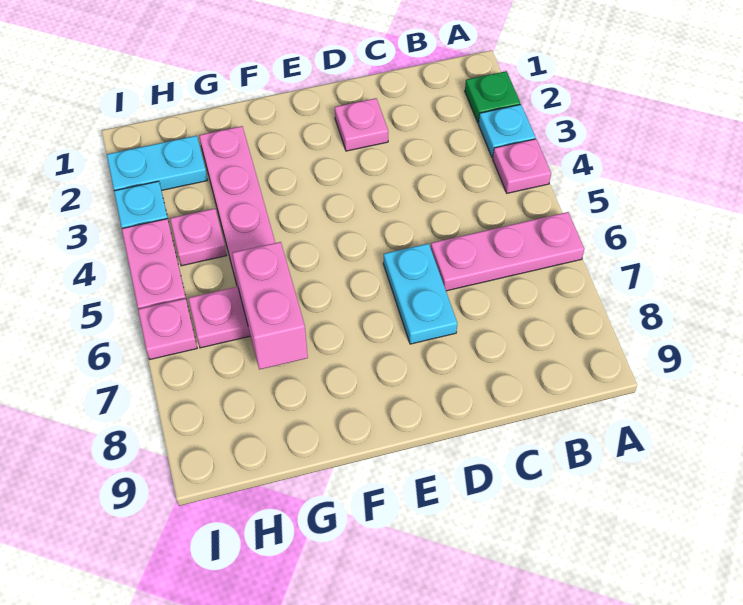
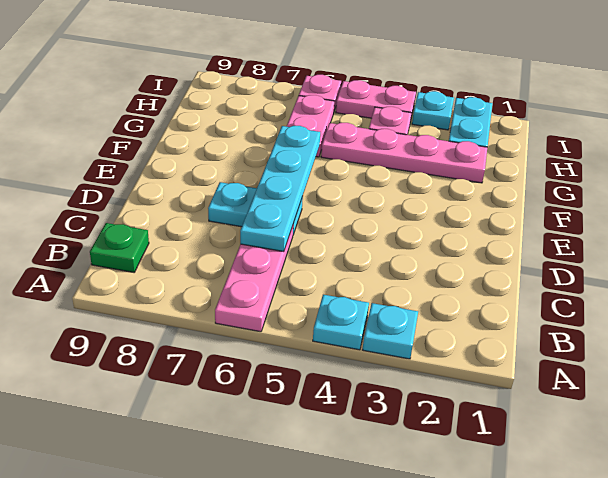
green plate A2 level 1 -> green plate B9 level 1
pink plate A4 level 1 -> cyan plate A4 level 1
none -> cyan plate C6:F6 level 2
pink plate D2 level 1 -> none
pink brick G6:G7 level 2 -> none

